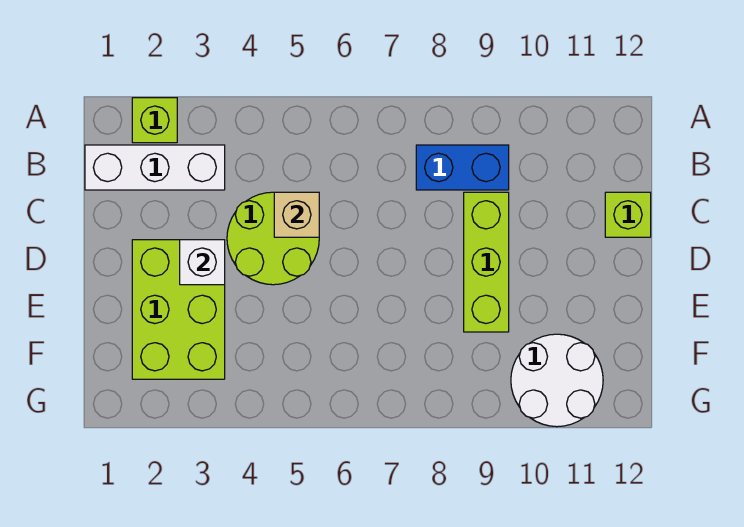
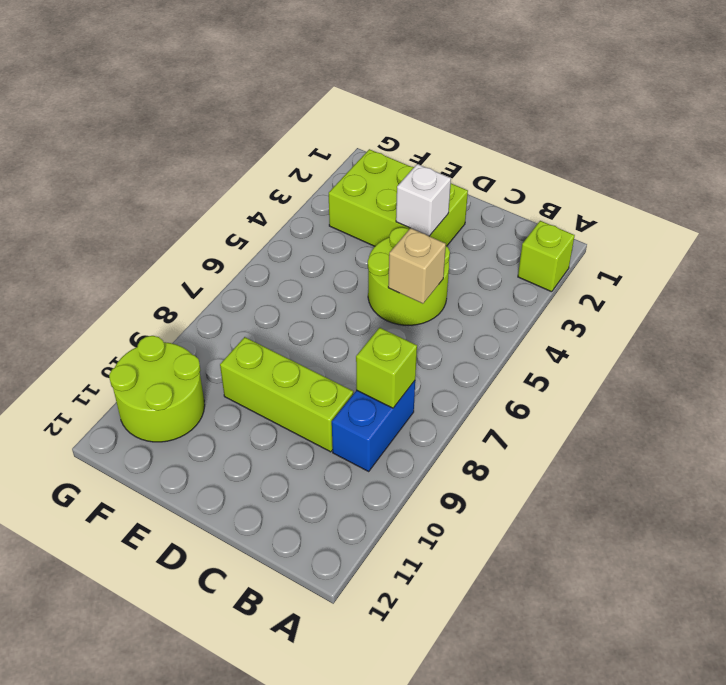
white brick B1:B3 level 1 -> none
lime brick C12 level 1 -> lime brick B8 level 2
white round brick F10:G11 level 1 -> lime round brick F10:G11 level 1

